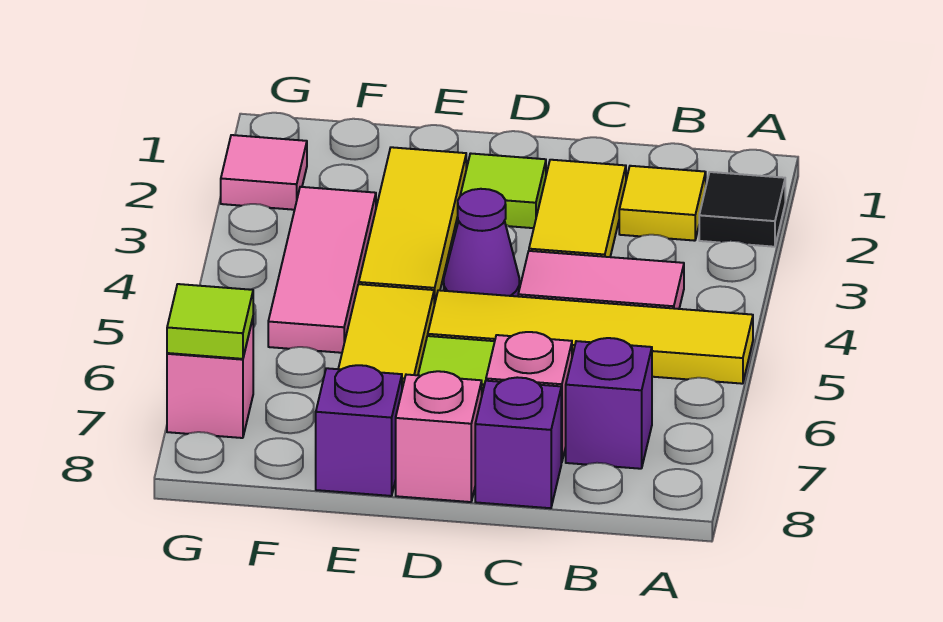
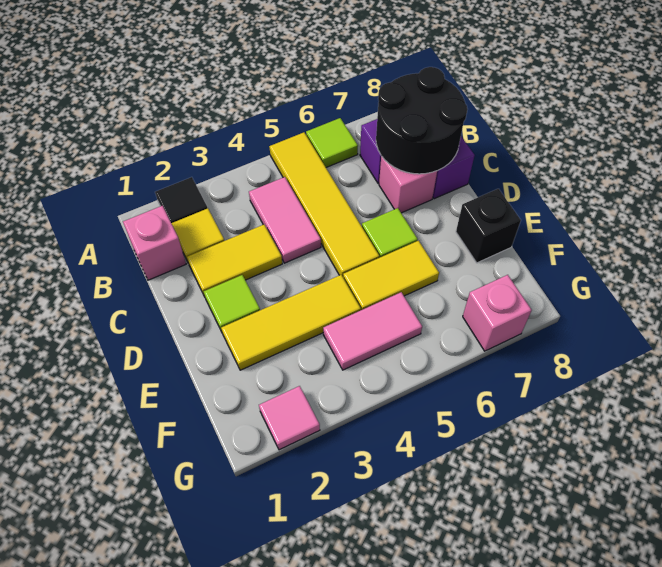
none -> black round brick B7:C8 level 2
purple cone D4 level 1 -> none
pink brick D8 level 1 -> pink brick B1 level 1
purple brick E8 level 1 -> black brick E8 level 1
pink tile F3:F5 level 1 -> pink tile F4:F5 level 1
lime tile G7 level 2 -> lime tile A6 level 1

